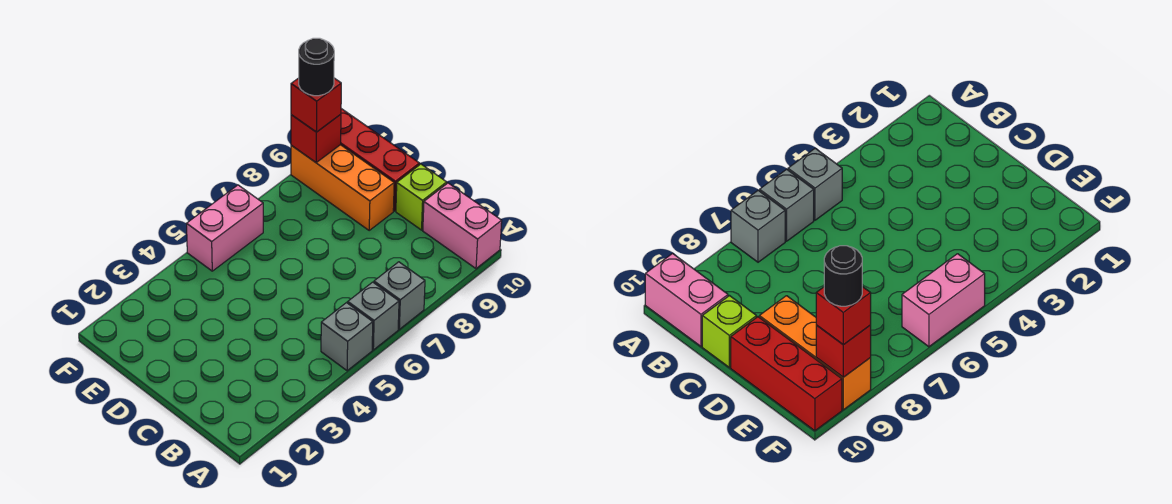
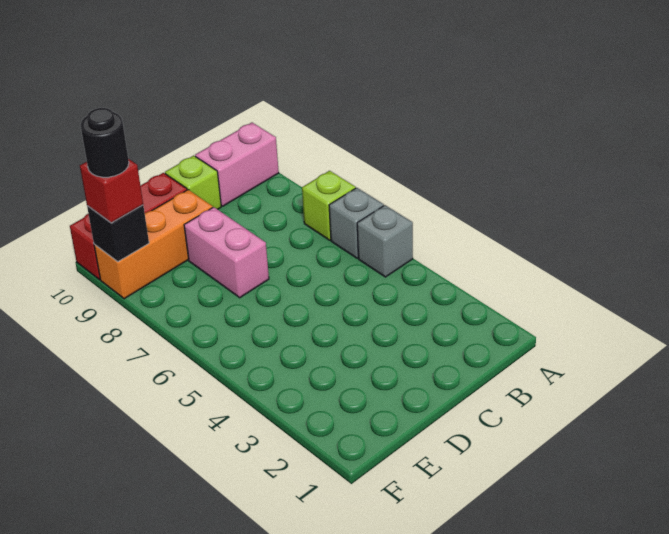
grey brick A7 level 1 -> lime brick A7 level 1
pink brick F5:F6 level 1 -> pink brick D7:D8 level 1
red brick F9 level 2 -> black brick F9 level 2

